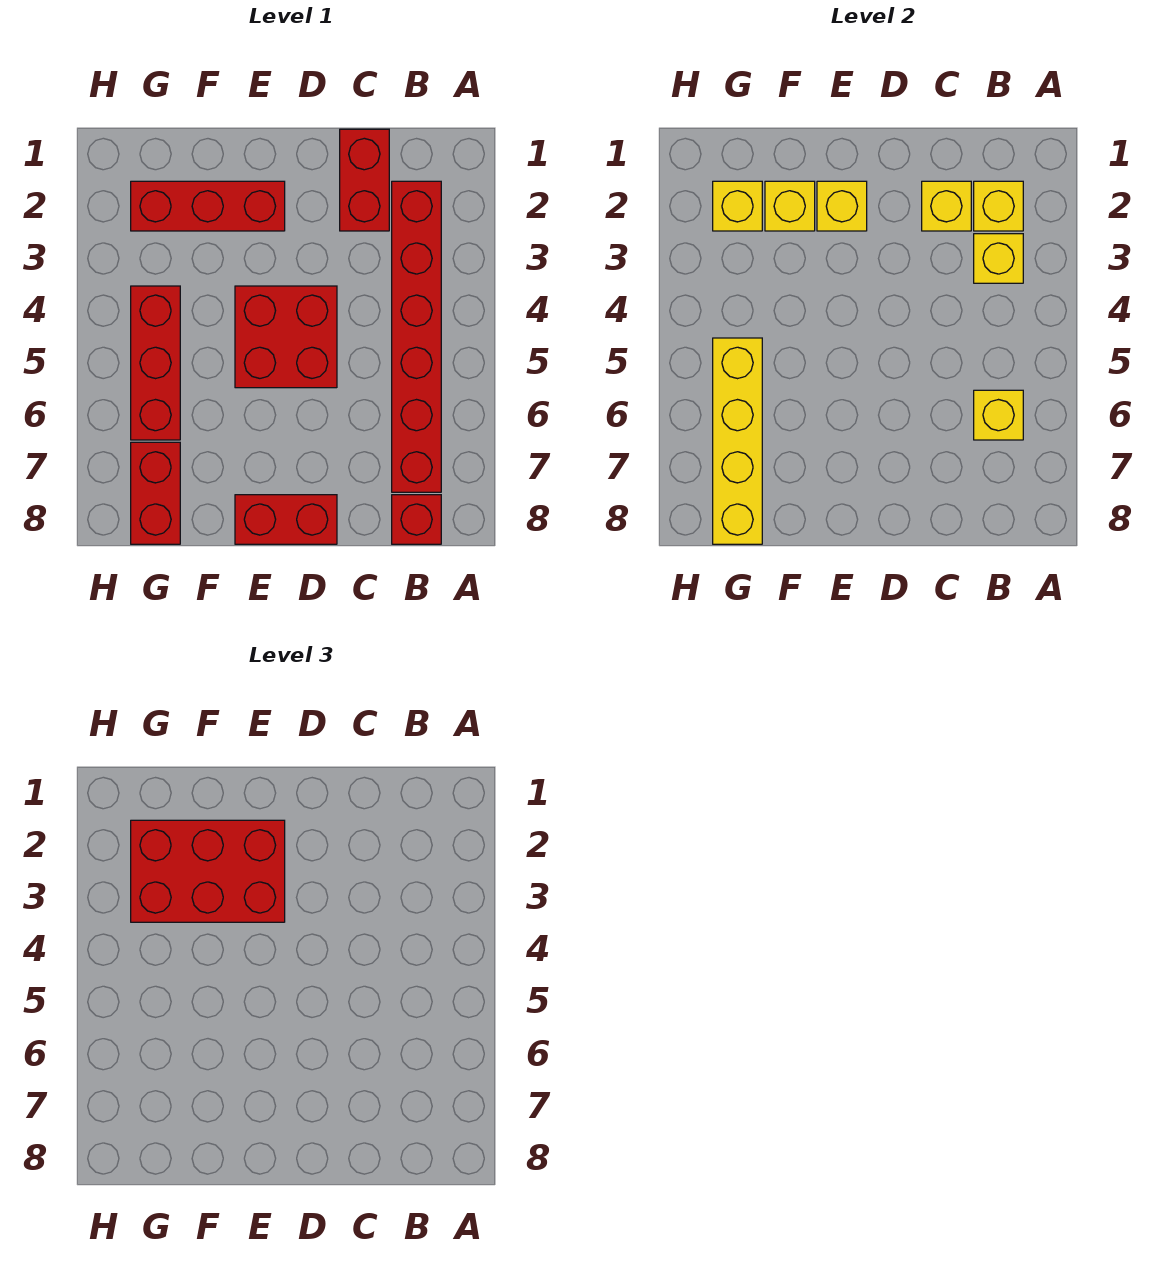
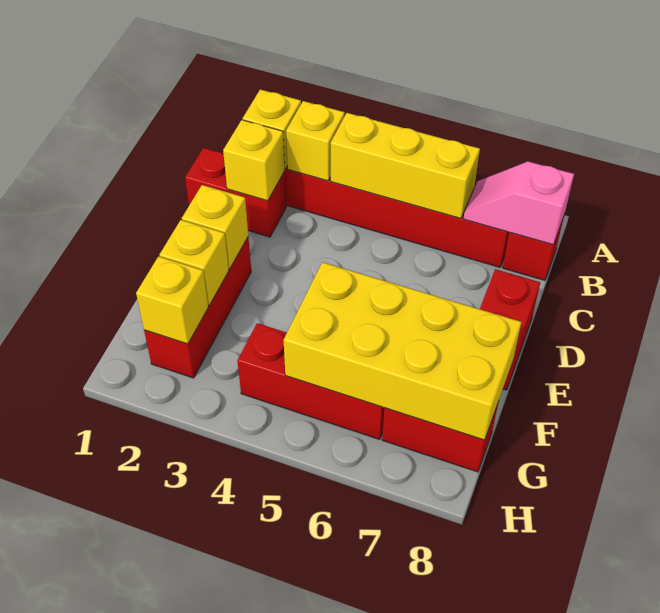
yellow brick B6 level 2 -> yellow brick B4:B6 level 2
none -> pink slope B7:B8 level 2 top 8
red brick D4:E5 level 1 -> none
red brick E2:G3 level 3 -> none
yellow brick G5:G8 level 2 -> yellow brick F5:G8 level 2

